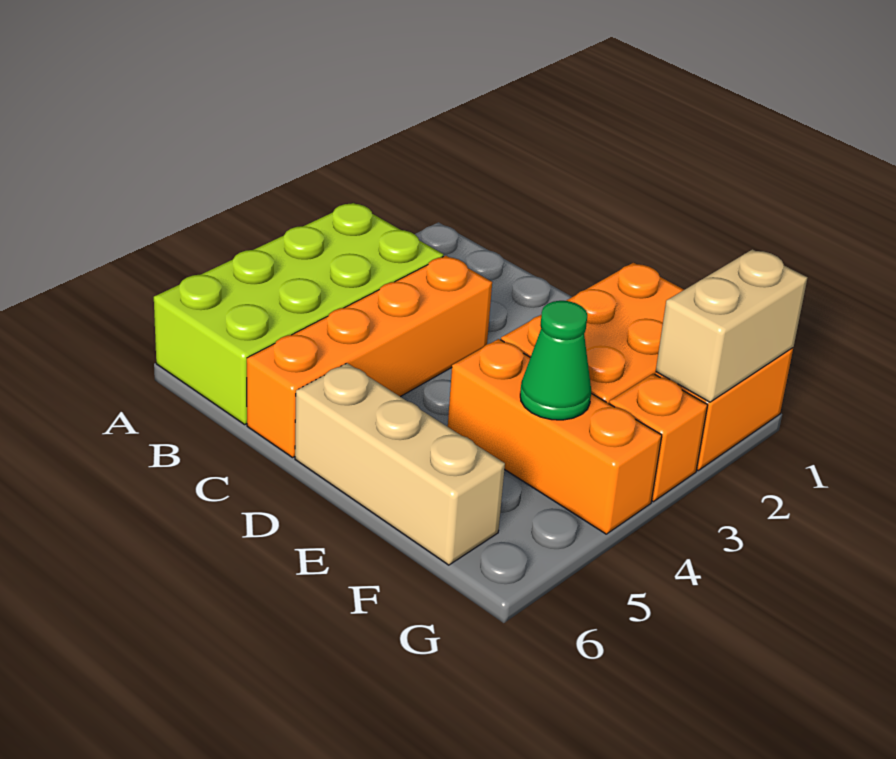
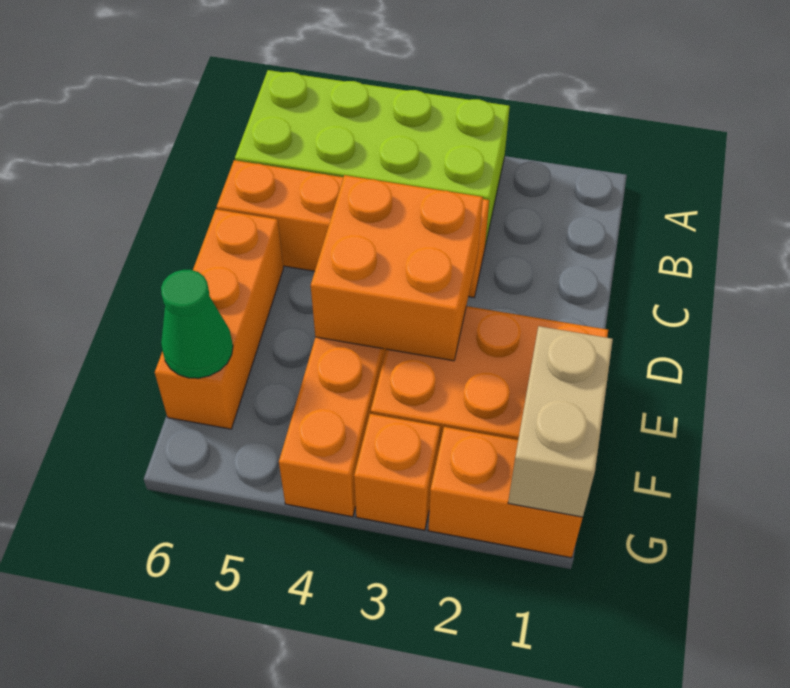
none -> orange brick D3:E4 level 2
tan brick D6:F6 level 1 -> orange brick D6:F6 level 1
green cone F4 level 2 -> green cone F6 level 2
tan brick G1:G2 level 2 -> tan brick F1:G1 level 2

